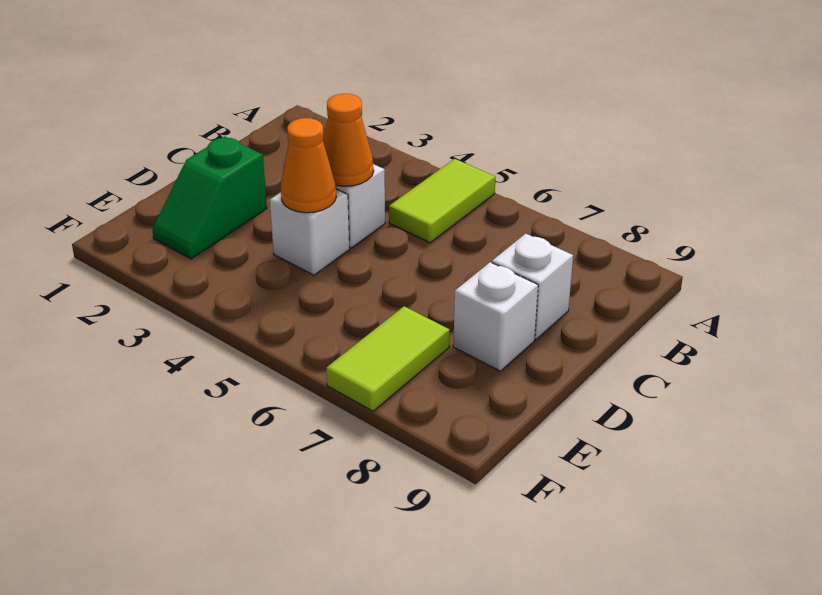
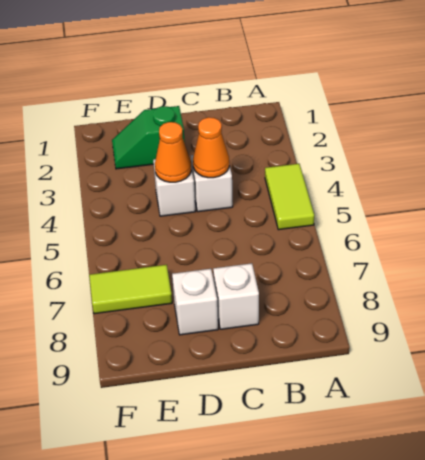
lime tile A5:B5 level 1 -> lime tile A4:A5 level 1

